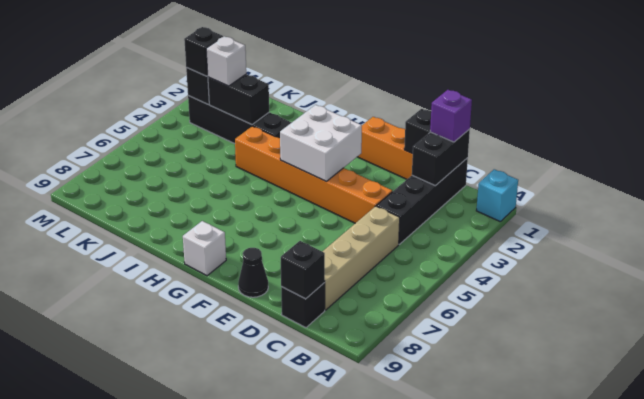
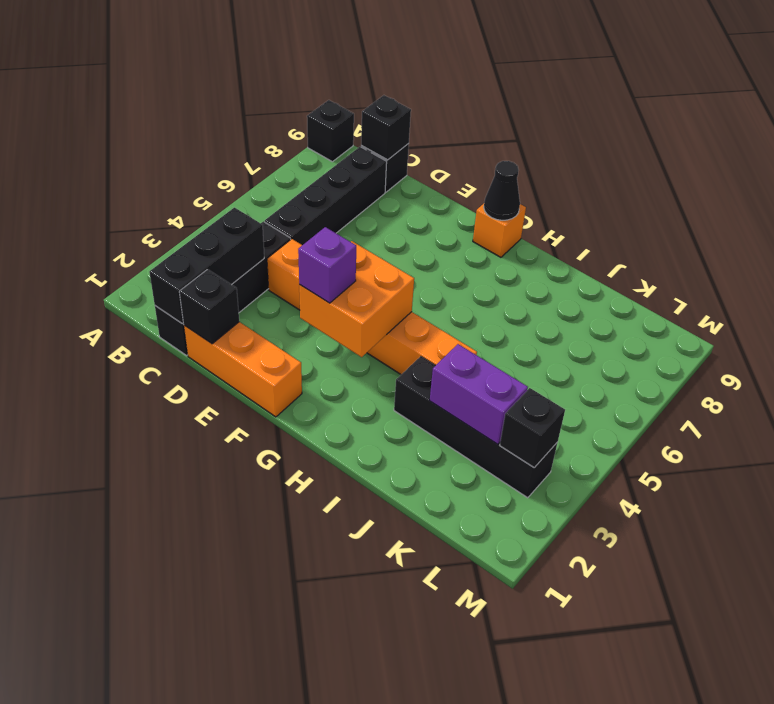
cyan brick A1 level 1 -> none
black brick C1:C2 level 2 -> black brick C1:C3 level 2
purple brick C1 level 3 -> purple brick F3 level 3
tan brick C5:C8 level 1 -> black brick C5:C8 level 1
black cone E9 level 1 -> black cone G9 level 2
white brick F3:G4 level 2 -> orange brick F3:G4 level 2
white brick G9 level 1 -> orange brick G9 level 1
black brick J3:K3 level 2 -> purple brick J3:K3 level 2
white brick K3 level 3 -> none
black brick L3 level 3 -> black brick A9 level 1

